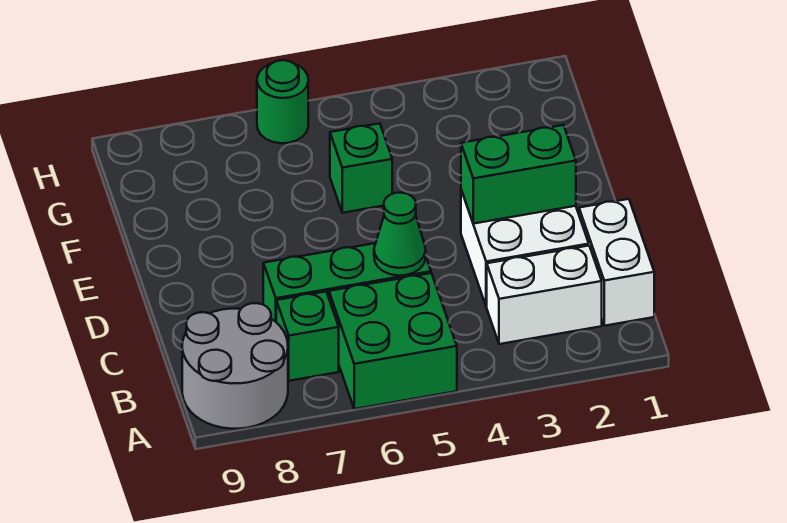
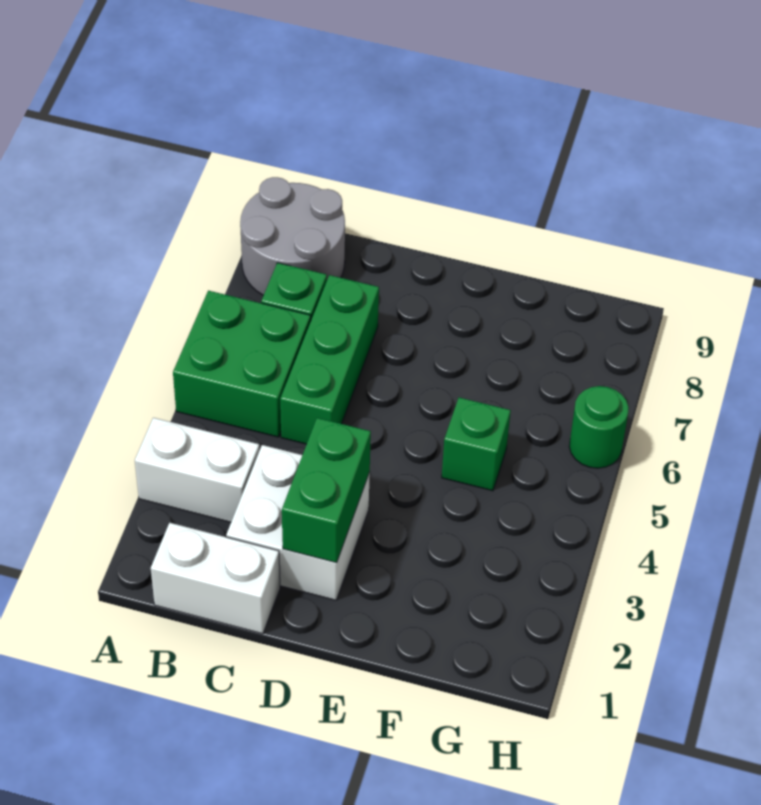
white brick B2:B3 level 1 -> white brick A3:B3 level 1
green cone C5 level 2 -> none

